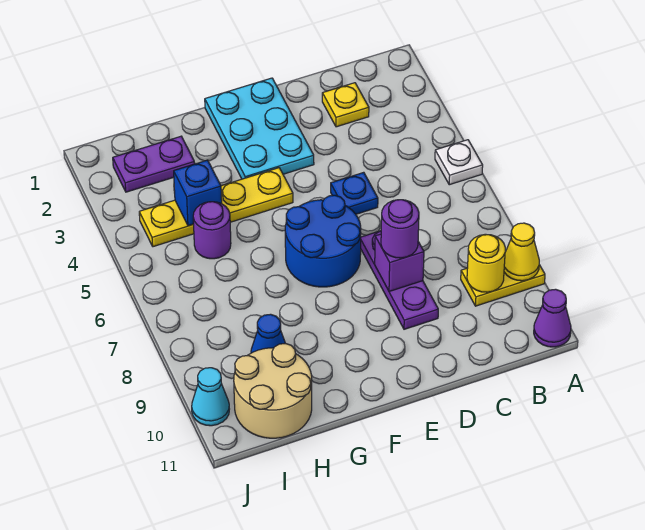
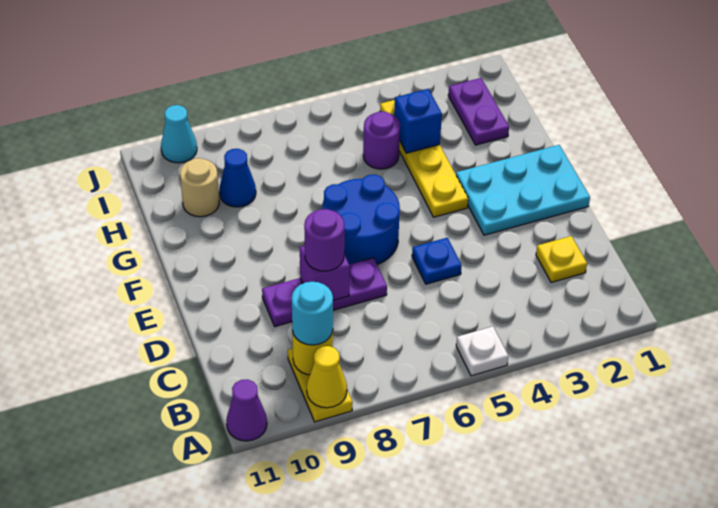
none -> cyan round brick B9 level 3
tan round brick H10:I11 level 1 -> tan round brick H10 level 1

